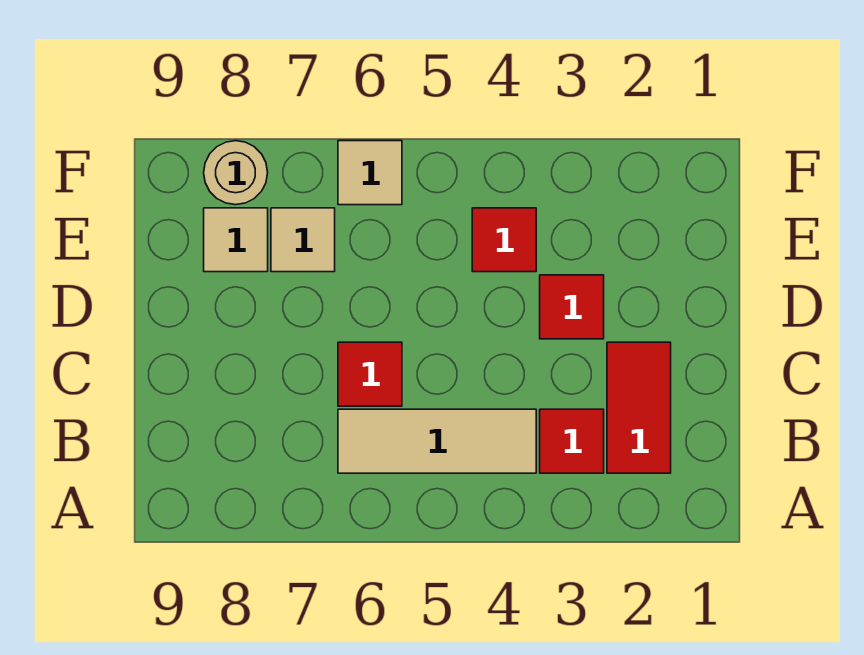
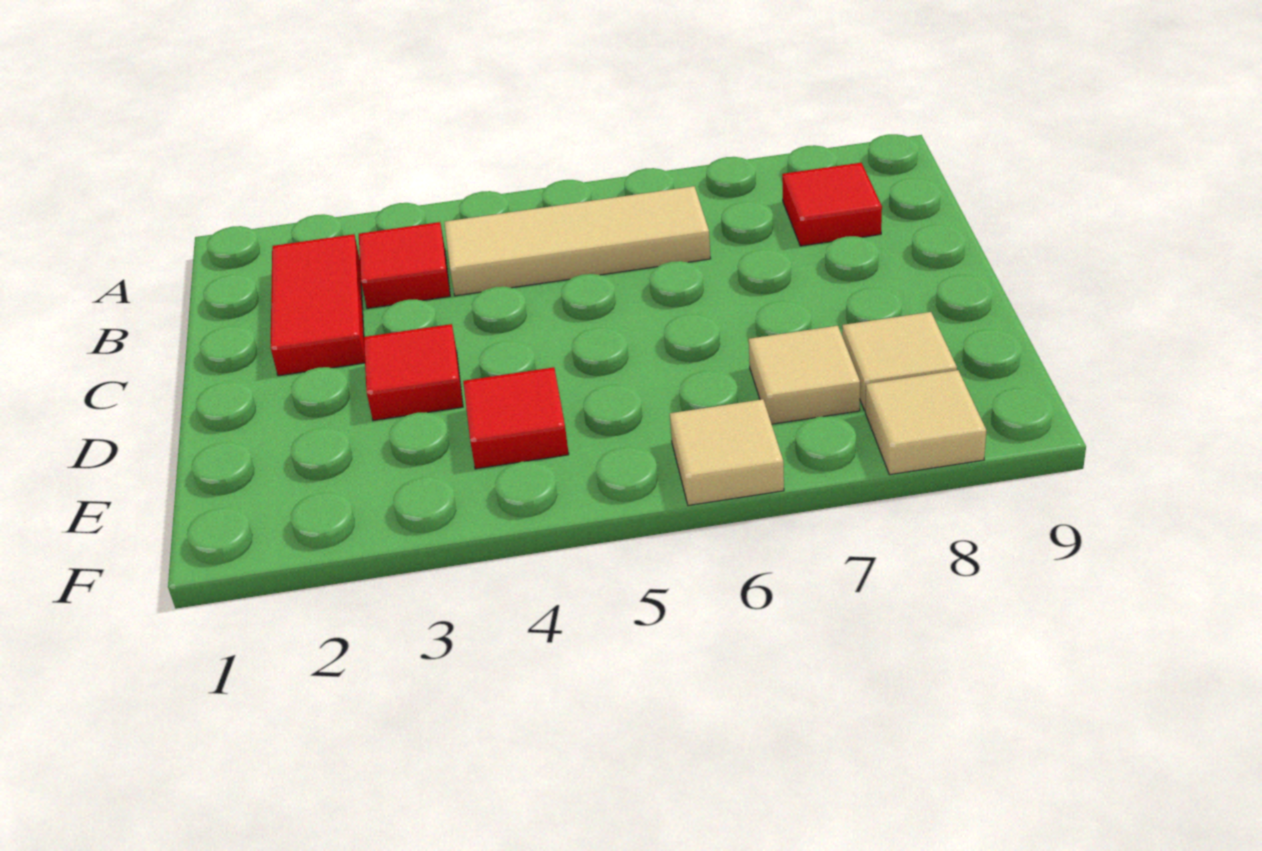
red tile C6 level 1 -> red tile B8 level 1
tan round brick F8 level 1 -> tan tile F8 level 1

